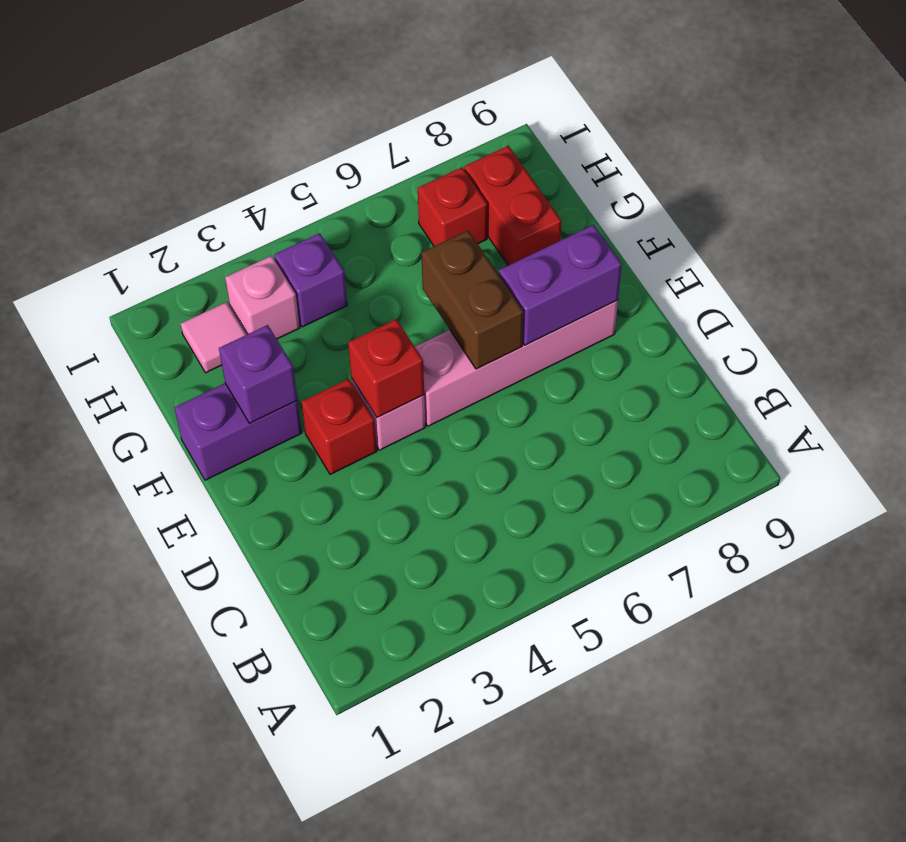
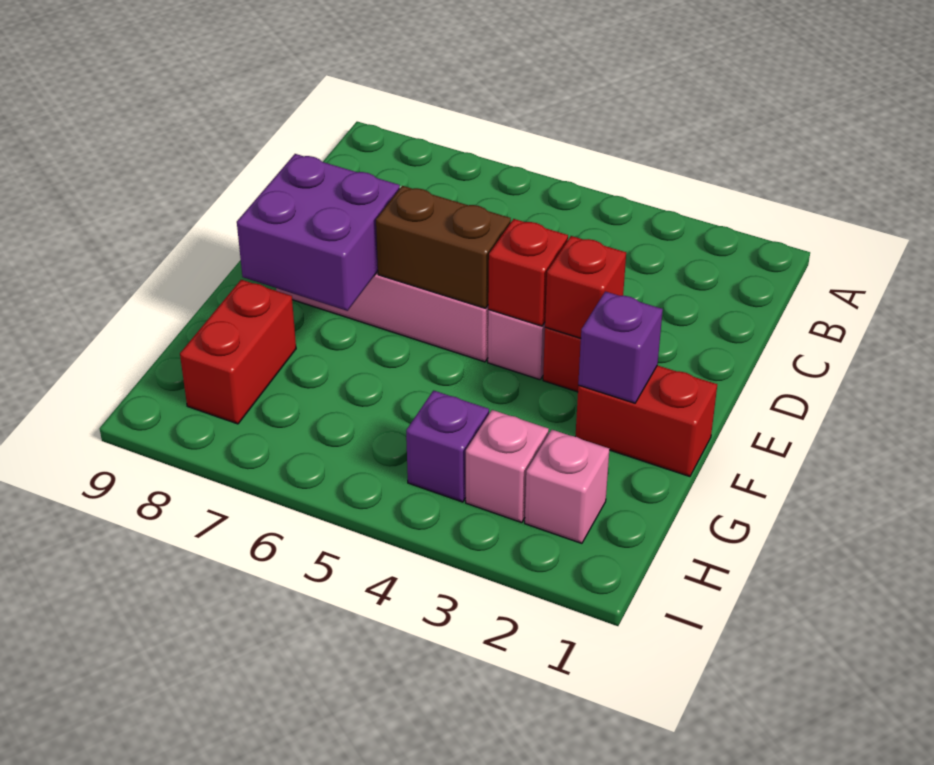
brown brick E6:F6 level 2 -> brown brick E5:E6 level 2
purple brick E7:E8 level 2 -> purple brick E7:F8 level 2
purple brick F1:F2 level 1 -> red brick F1:F2 level 1
pink tile H2 level 1 -> pink brick H2 level 1
red brick H7 level 1 -> red brick E3 level 2

